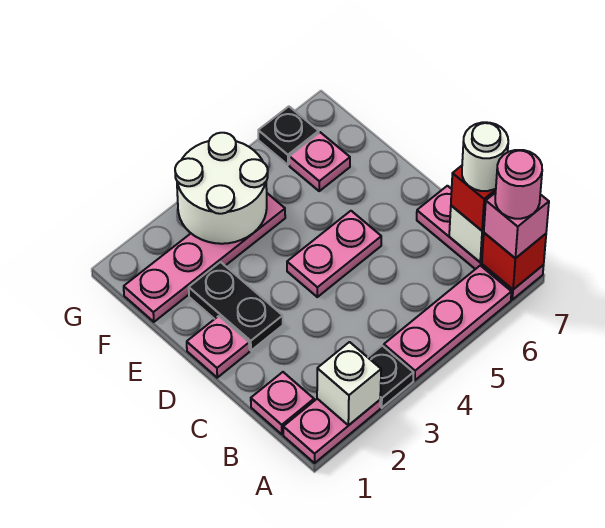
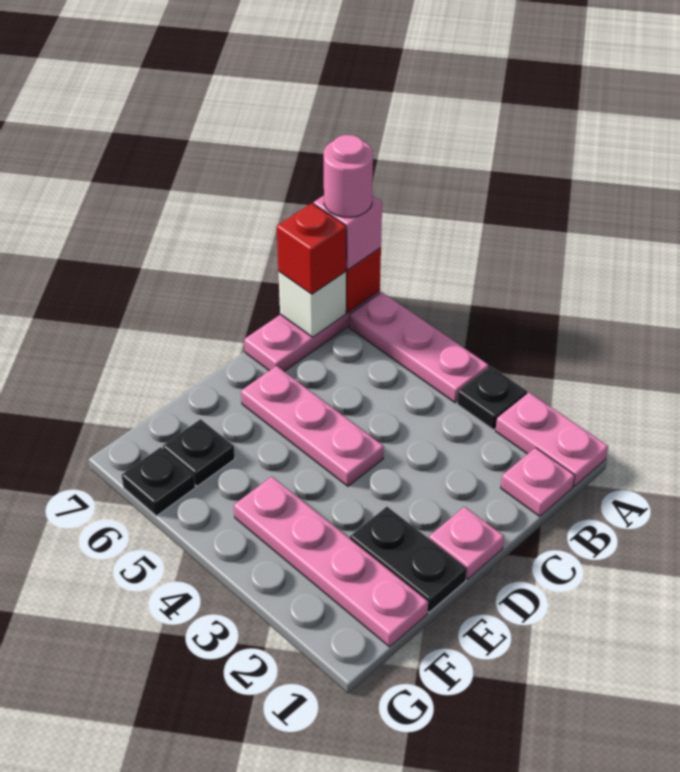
white brick A2 level 2 -> none
white round brick B7 level 4 -> none
black plate D2:E2 level 1 -> black plate E1:E2 level 1
pink plate D4:D5 level 1 -> pink plate D4:D6 level 1
white round brick F3:G4 level 2 -> none
pink plate F6 level 1 -> black plate F6 level 1

